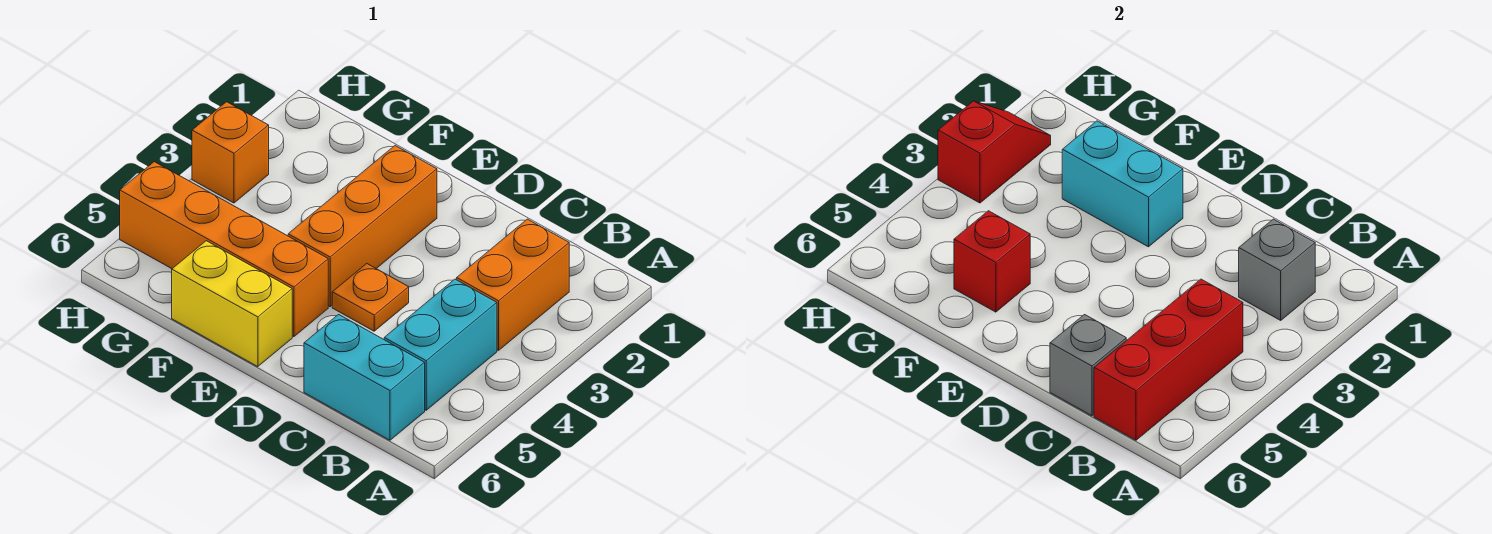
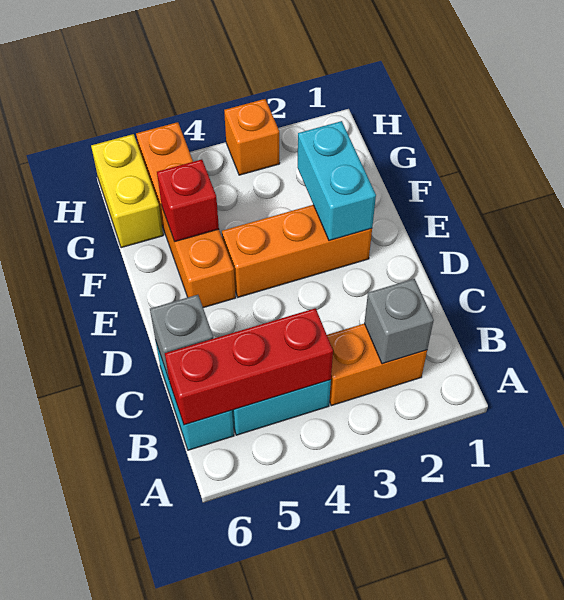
orange plate D4 level 1 -> none
yellow brick E6:F6 level 1 -> yellow brick G6:H6 level 1
red slope H2:H3 level 2 top 3 -> none

